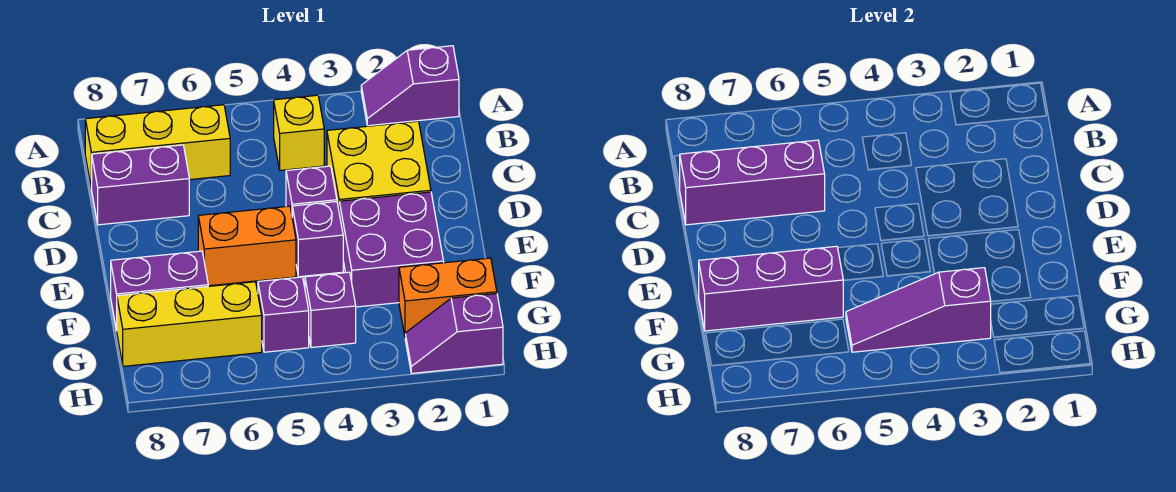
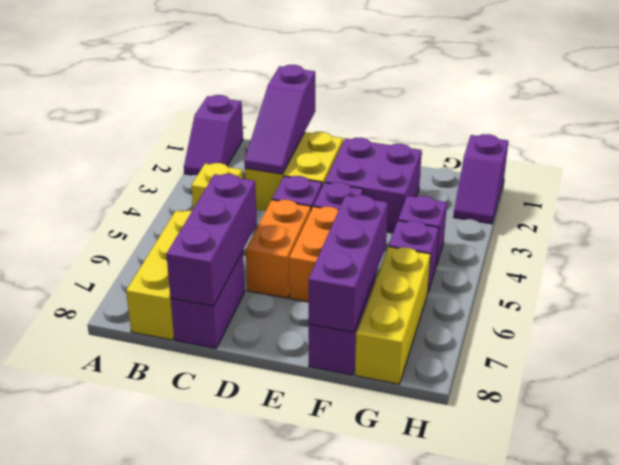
orange brick G1:G2 level 1 -> orange brick D5:D6 level 1
purple slope G3:G5 level 2 top 3 -> purple slope C1:C3 level 2 top 1

